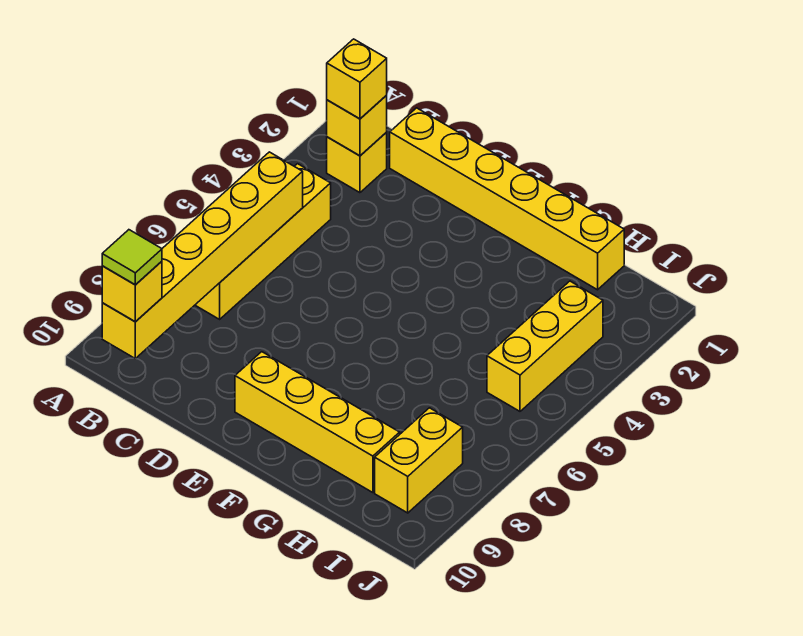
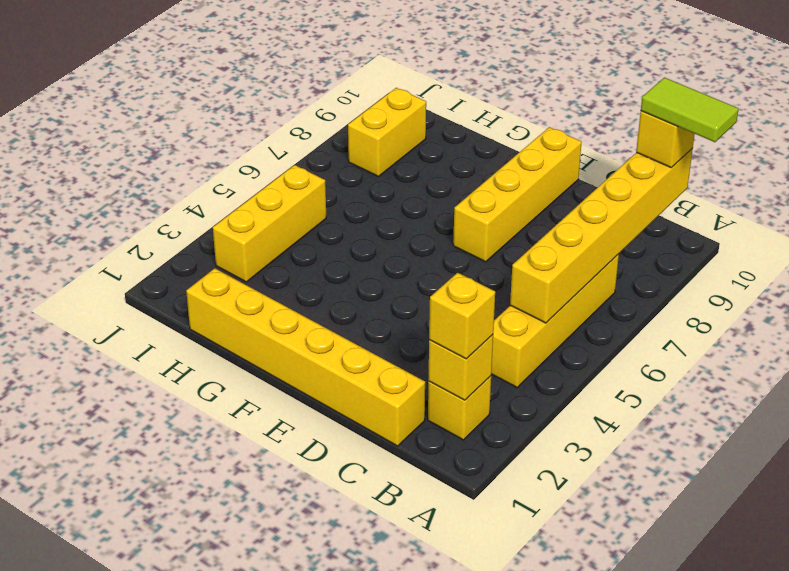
lime tile B10 level 4 -> lime tile A10:B10 level 4
yellow brick E9:H9 level 1 -> yellow brick E7:E10 level 1

